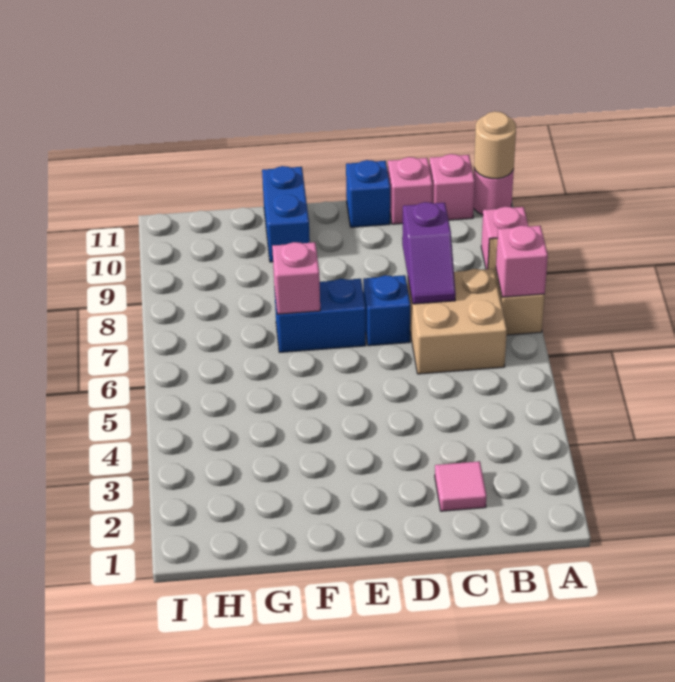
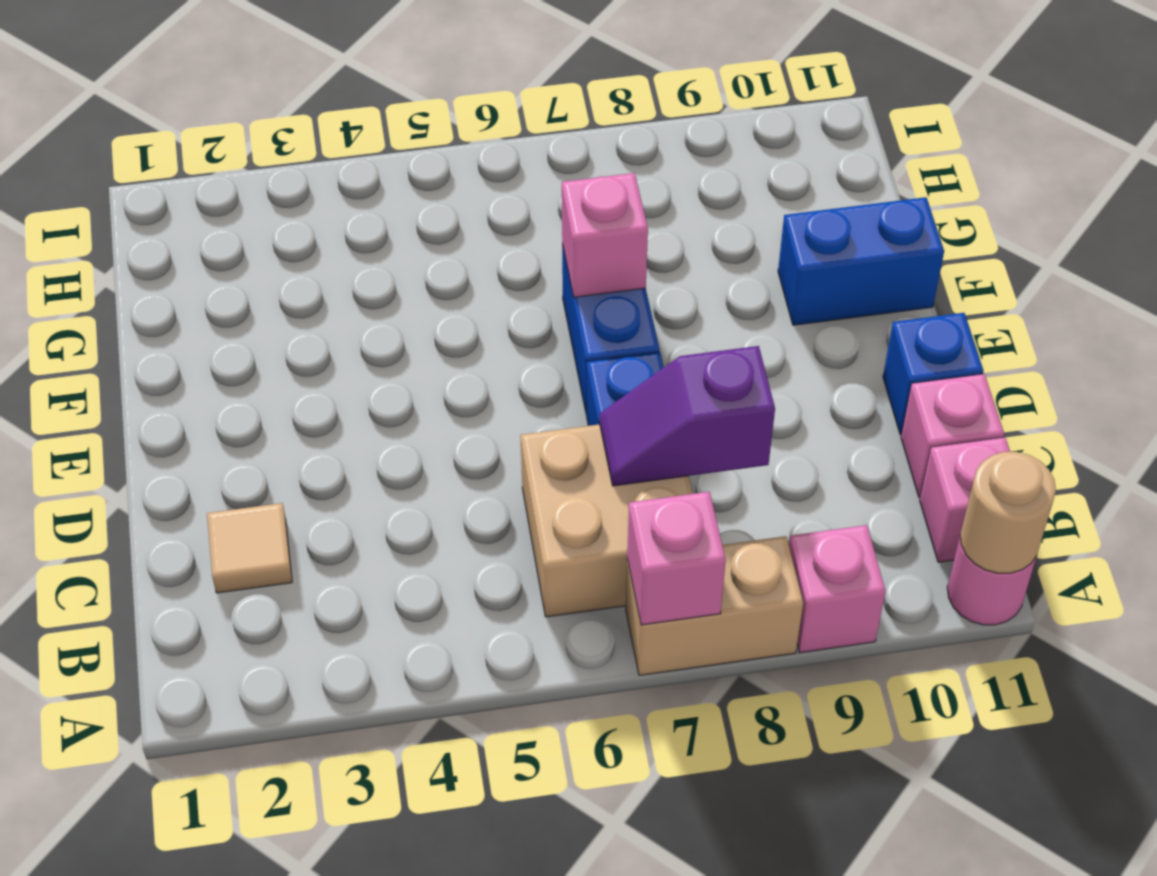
pink tile C2 level 1 -> tan tile C2 level 1

